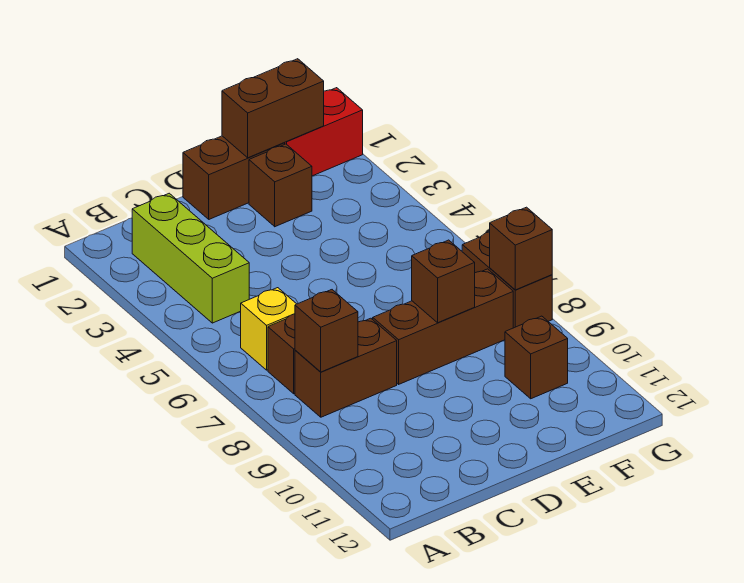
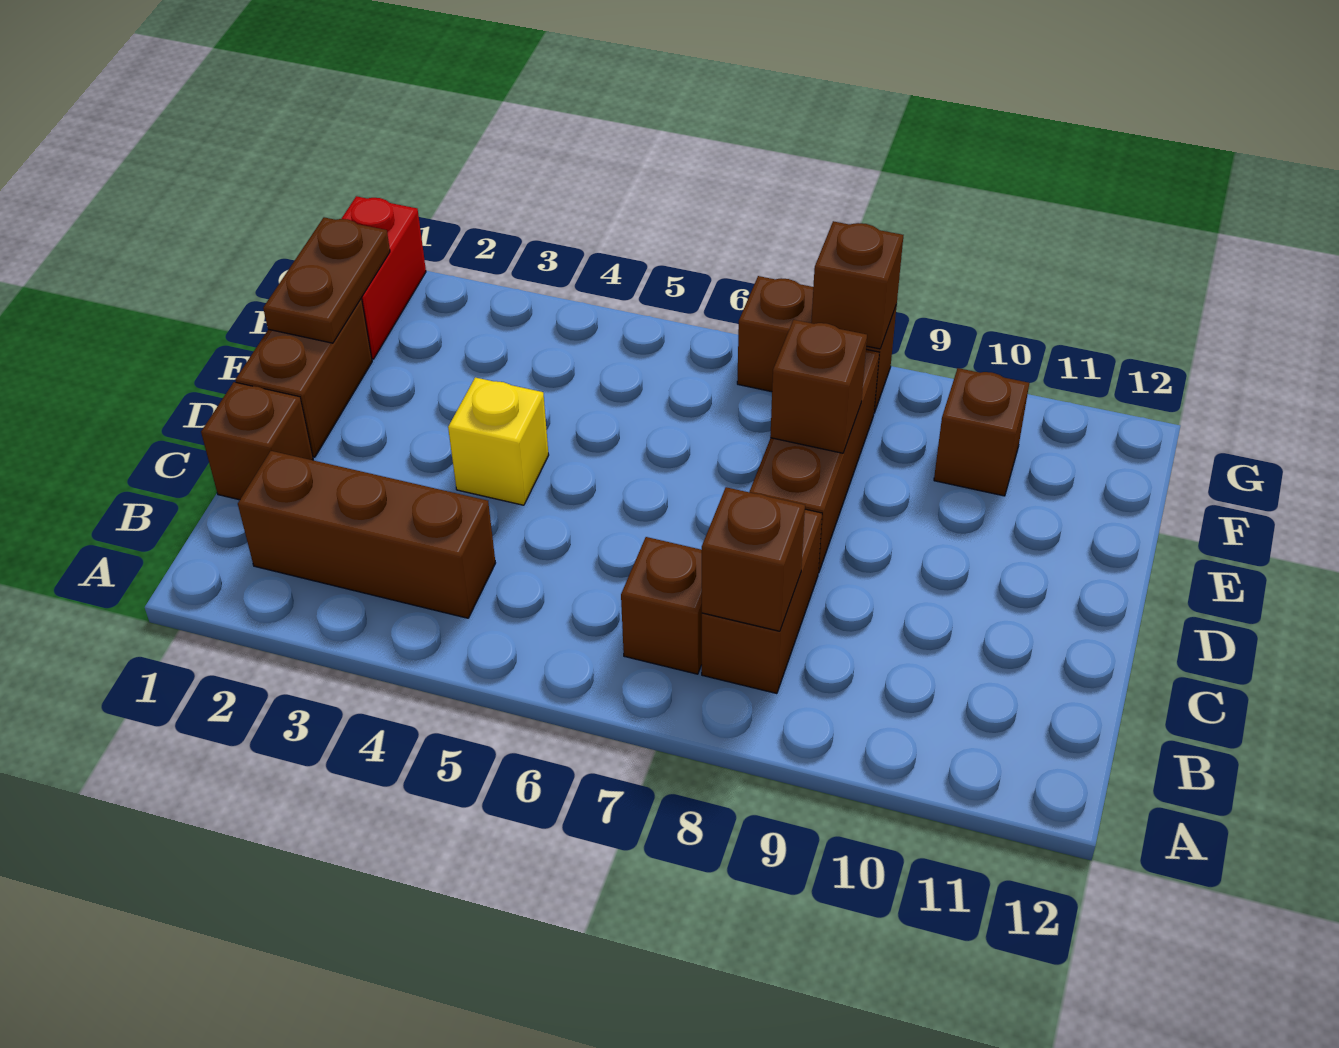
lime brick B2:B4 level 1 -> brown brick B2:B4 level 1
yellow brick B6 level 1 -> yellow brick D4 level 1
brown brick E1:F1 level 2 -> brown plate E1:F1 level 2
brown brick E2 level 1 -> brown brick C1 level 1

